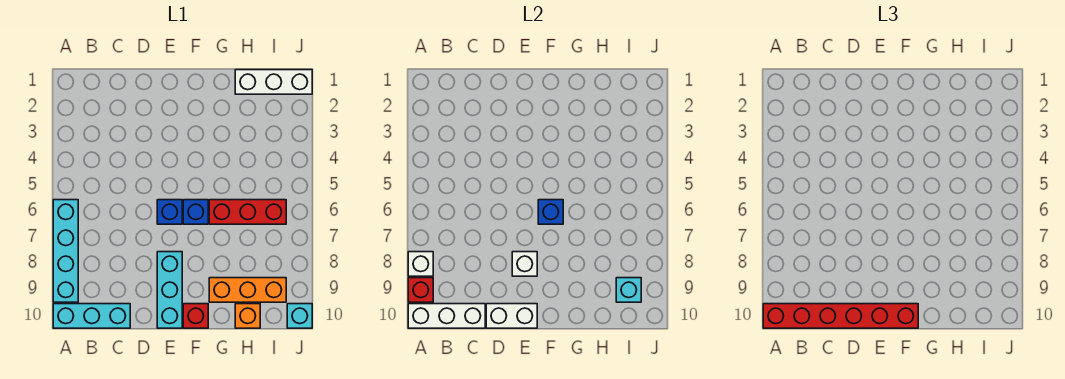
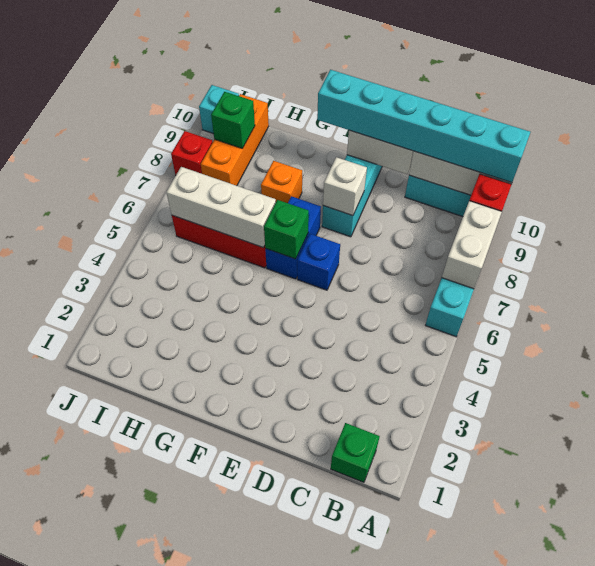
white brick A8 level 2 -> white brick A7:A8 level 2
red brick A10:F10 level 3 -> cyan brick A10:F10 level 3
none -> green brick B1 level 1
blue brick F6 level 1 -> blue brick F6:F7 level 1
blue brick F6 level 2 -> green brick F6 level 2
red brick F10 level 1 -> red brick J8 level 1
orange brick G9:I9 level 1 -> orange brick I8:I10 level 1
white brick H1:J1 level 1 -> white brick G6:I6 level 2
orange brick H10 level 1 -> orange brick G8 level 1
cyan brick I9 level 2 -> green brick I9 level 2

